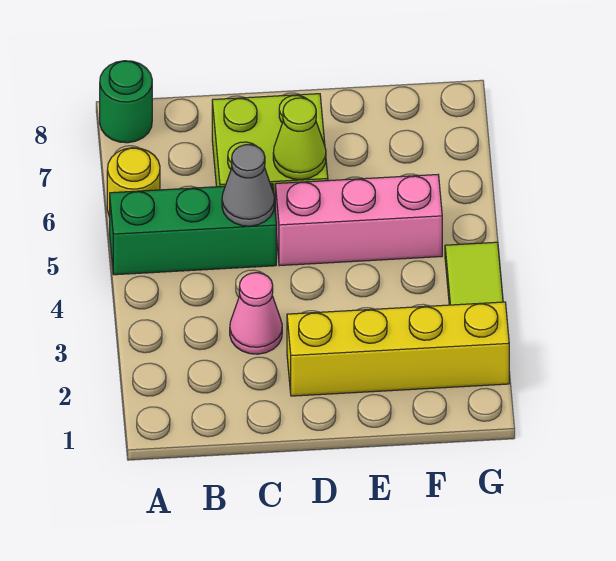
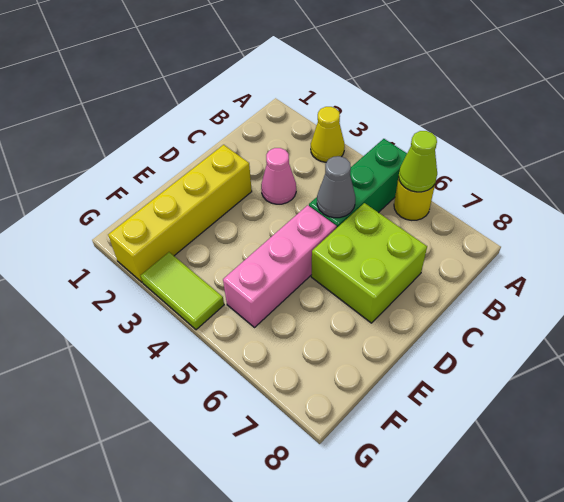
none -> yellow cone A3 level 1
green round brick A8 level 1 -> none
lime cone D6 level 2 -> lime cone A6 level 2

